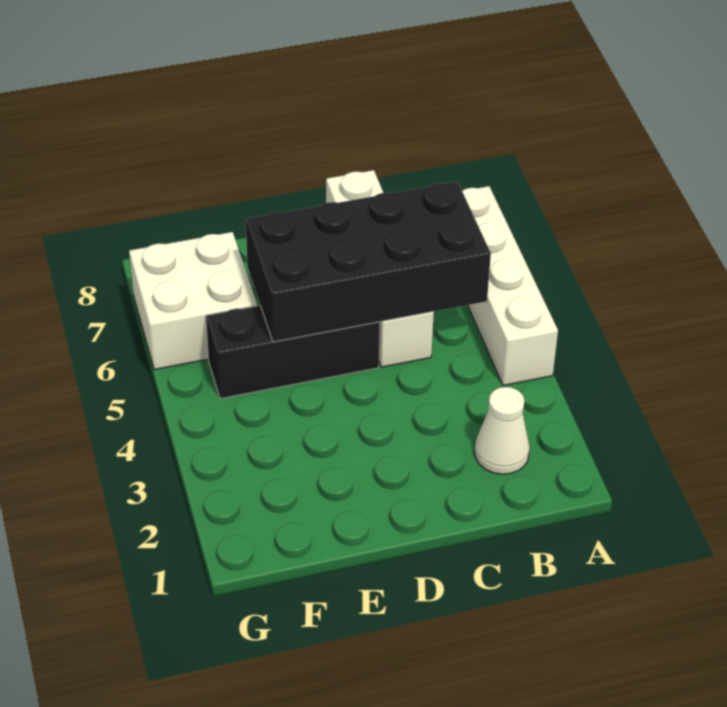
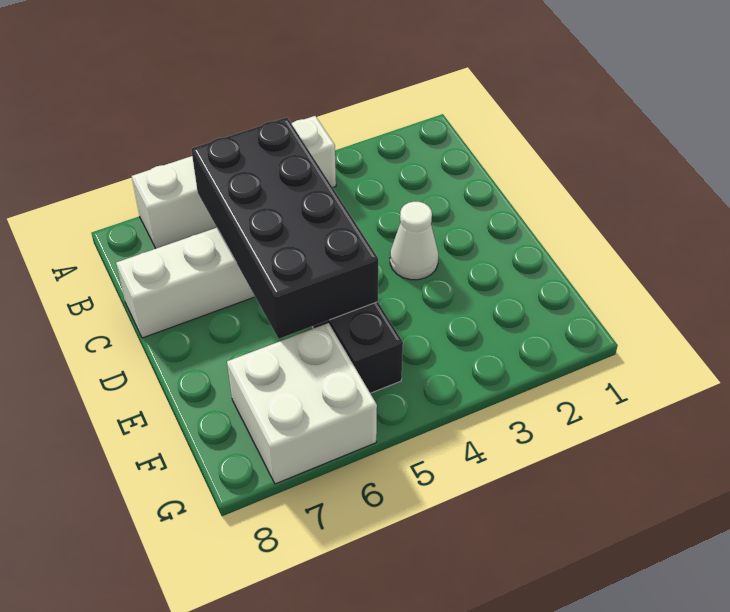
white cone B2 level 1 -> white cone D3 level 1

